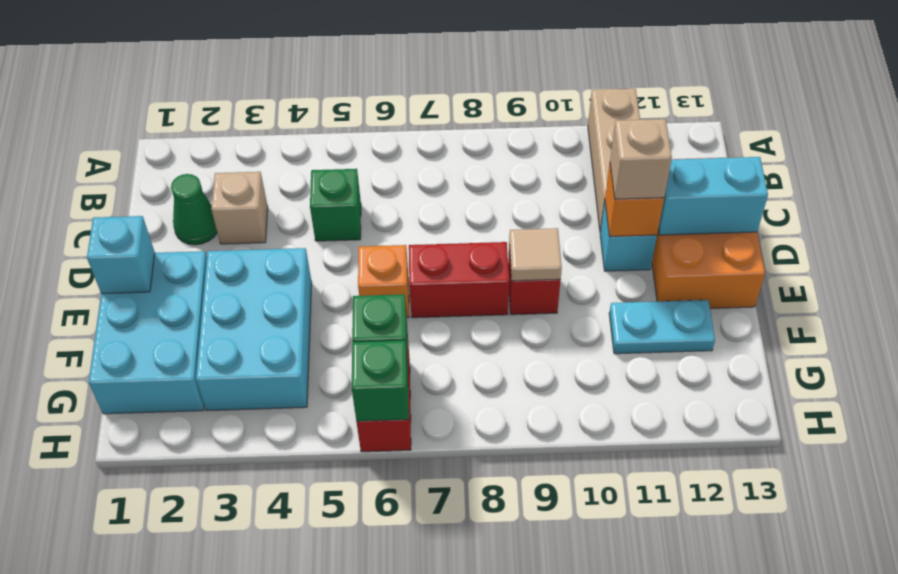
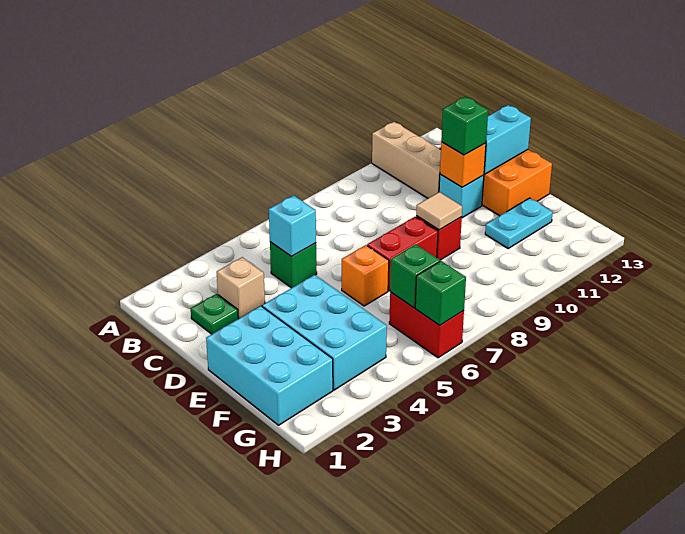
green cone C2 level 1 -> green plate C2 level 1
tan brick D11 level 3 -> green brick D11 level 3
cyan brick E1 level 2 -> cyan brick C5 level 2

